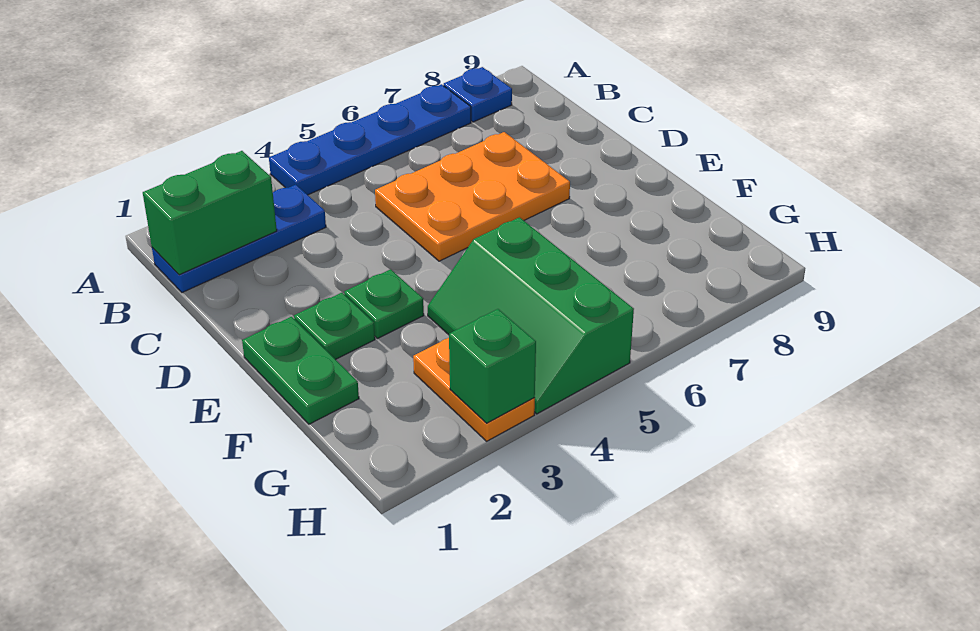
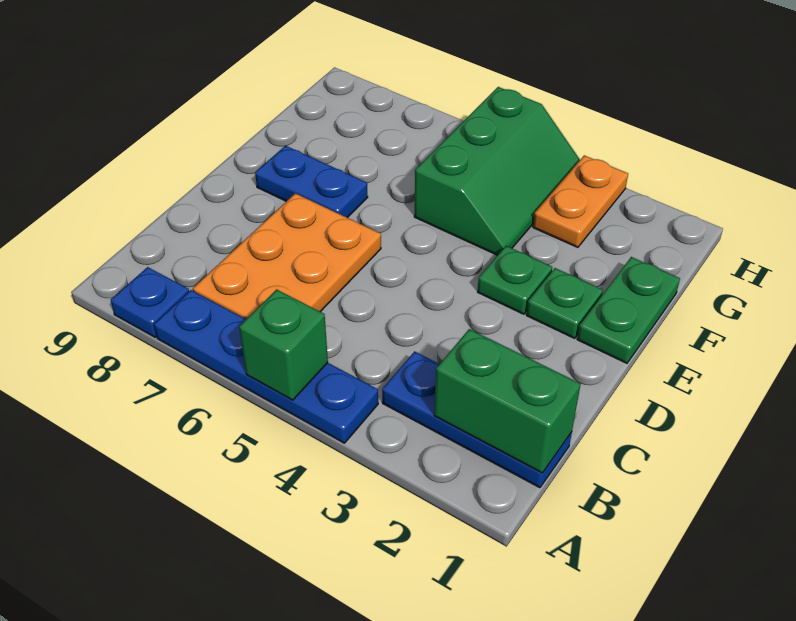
orange plate C5:D7 level 1 -> orange plate B6:D7 level 1
none -> blue plate E7:E8 level 1
green brick H3 level 2 -> green brick A5 level 2

